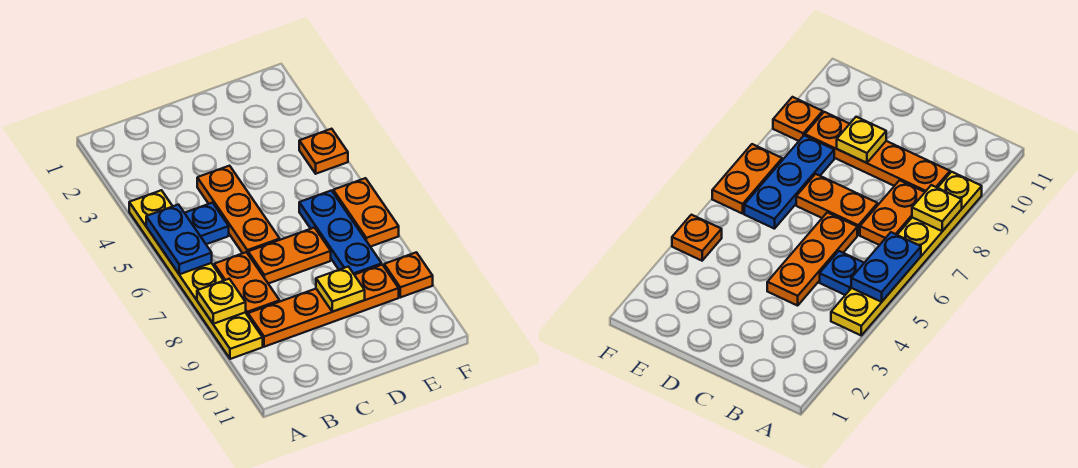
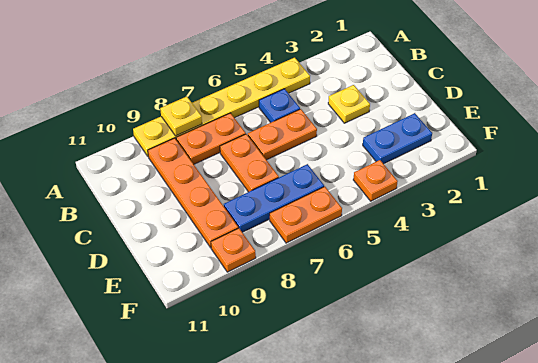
blue plate A5:A6 level 2 -> blue plate E2:E3 level 1
orange plate C4:C6 level 1 -> orange plate C5:C6 level 1
yellow plate D9 level 2 -> yellow plate C3 level 1

